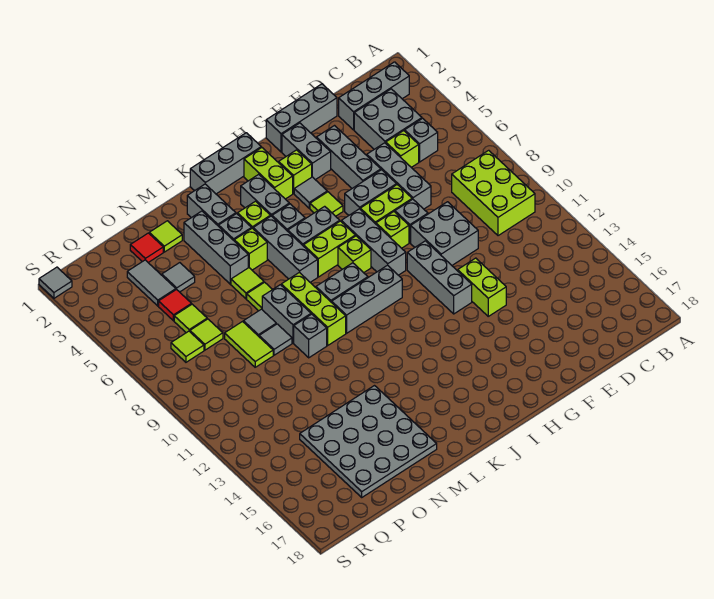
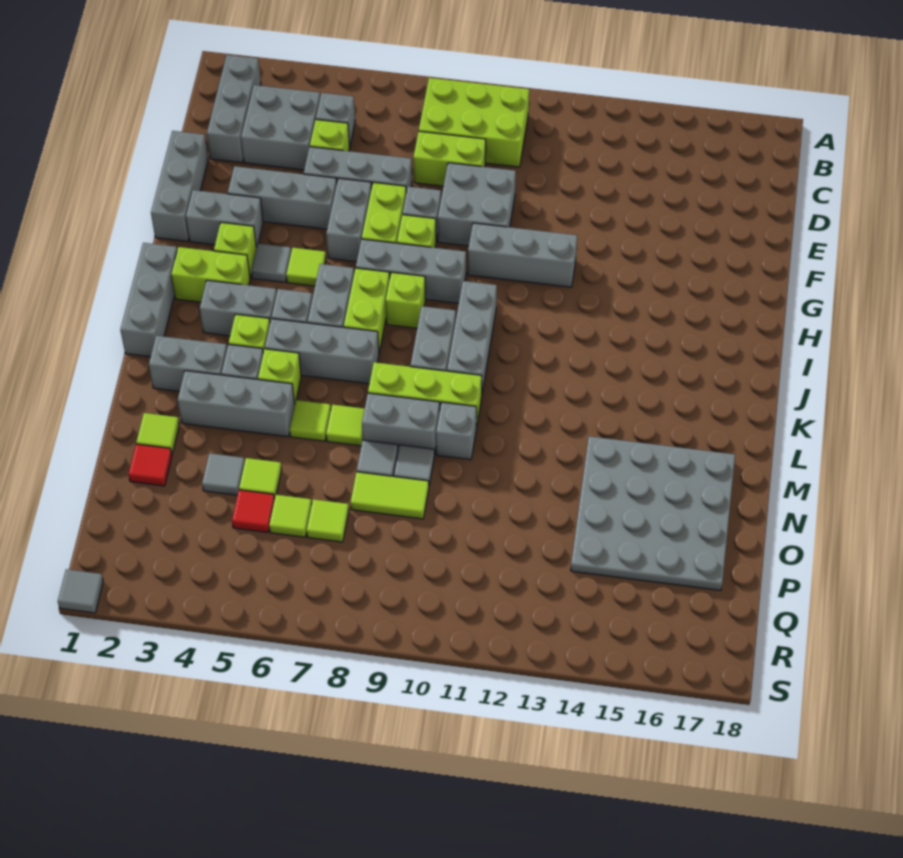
lime brick F12:F13 level 1 -> lime brick D8:D9 level 1
grey tile P3:P4 level 1 -> none
lime tile Q7 level 1 -> lime tile O5 level 1

